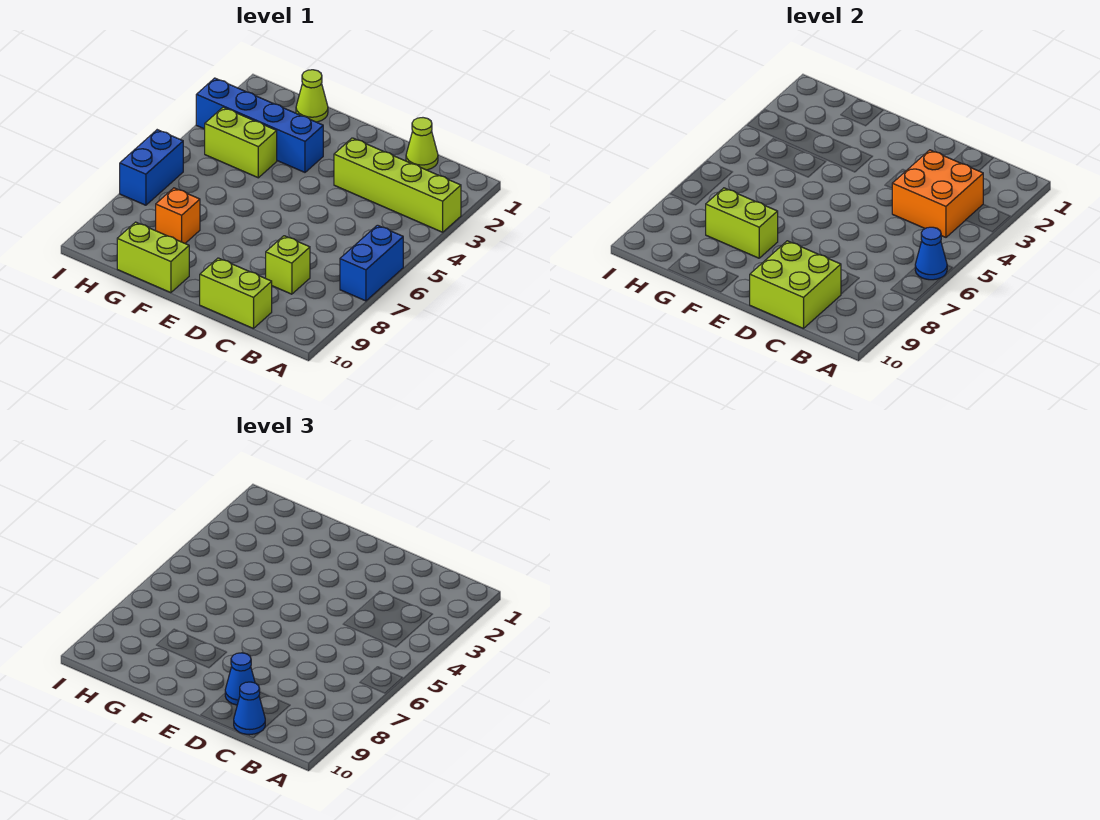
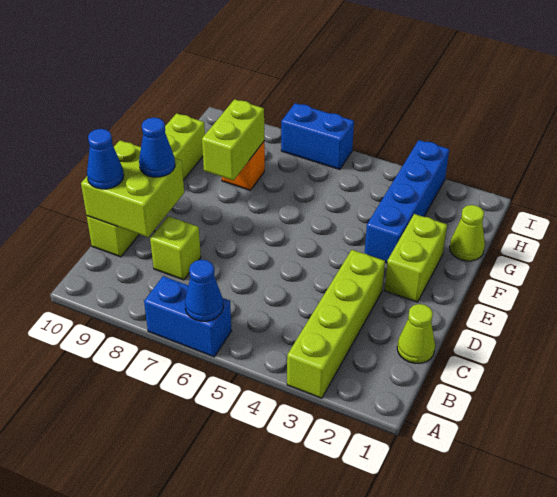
orange brick B3:C4 level 2 -> none
lime brick G4:H4 level 1 -> lime brick E2:F2 level 1

